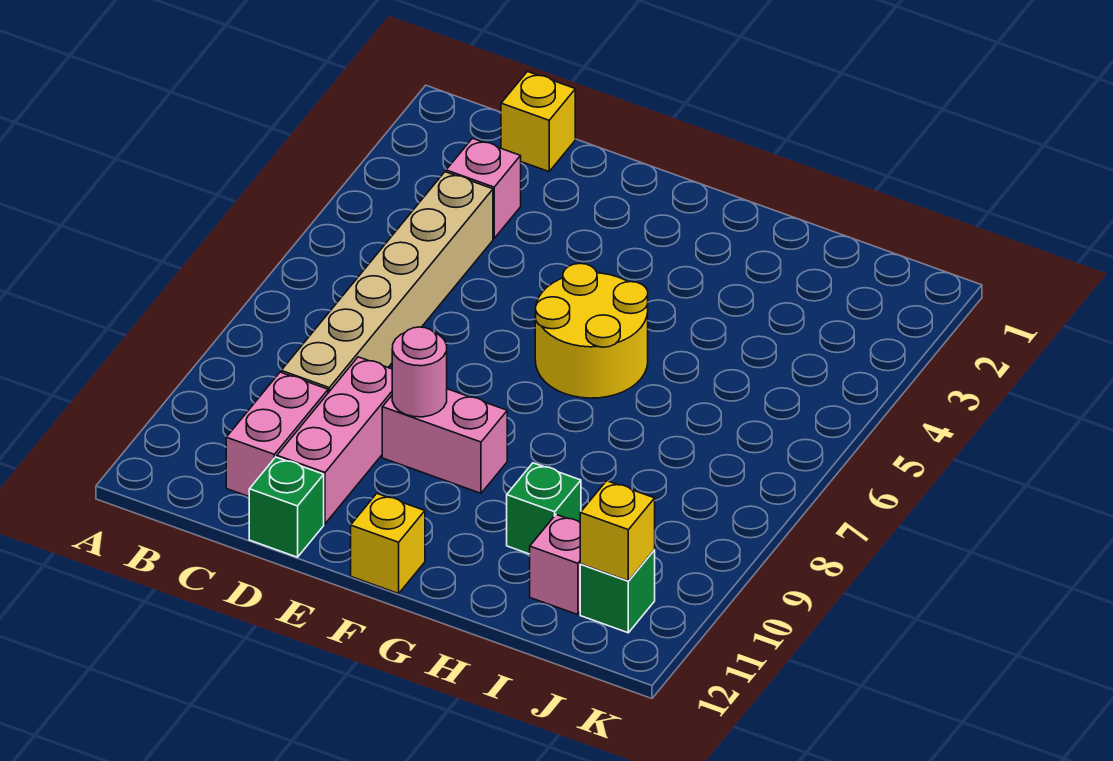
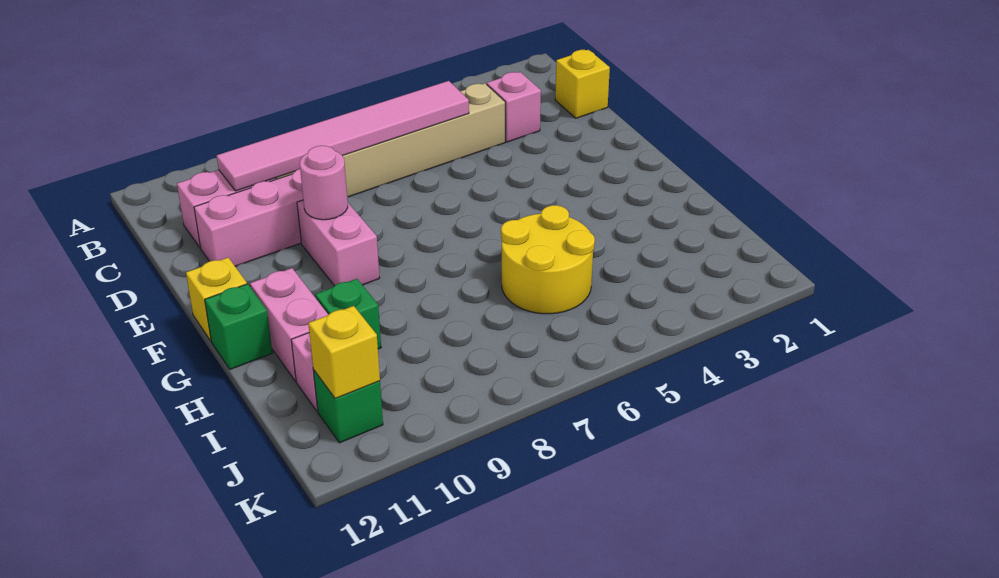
none -> pink tile C5:C10 level 2
green brick D12 level 1 -> green brick G12 level 1
yellow round brick F5:G6 level 1 -> yellow round brick H5:I6 level 1
none -> pink brick G11:H11 level 1

